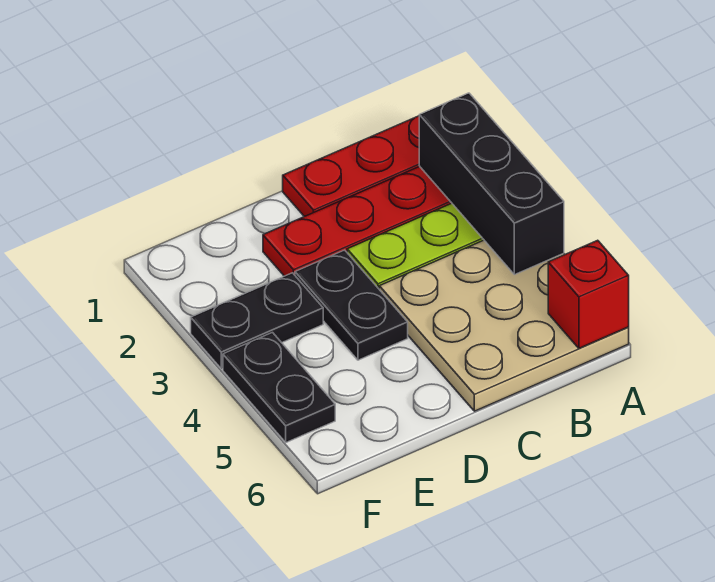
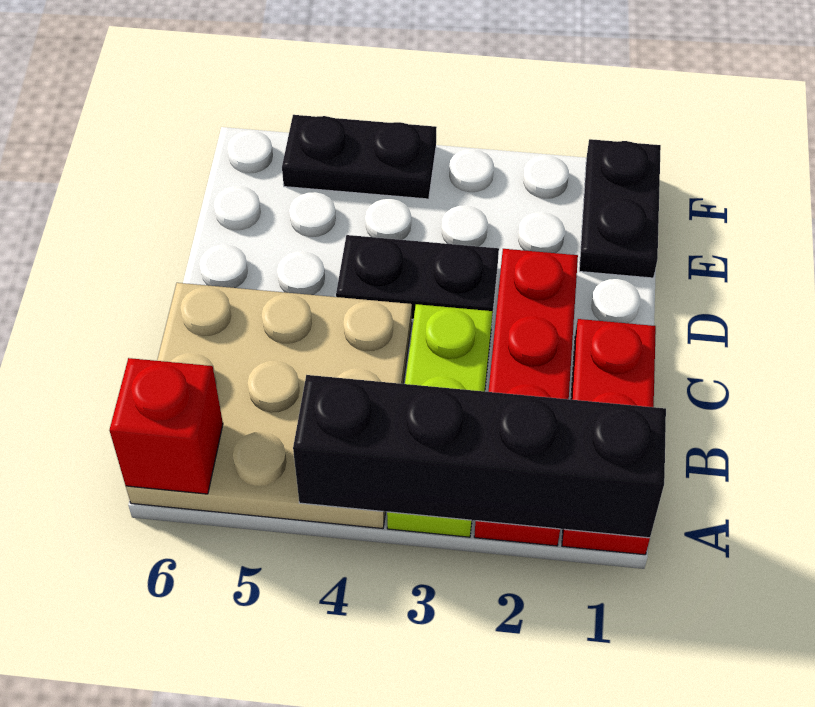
black brick A2:A4 level 2 -> black brick A1:A4 level 2
black plate E3:F3 level 1 -> black plate E1:F1 level 1

